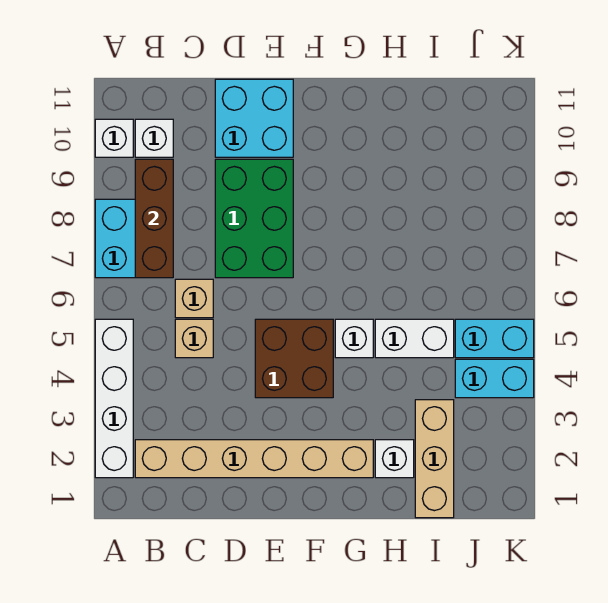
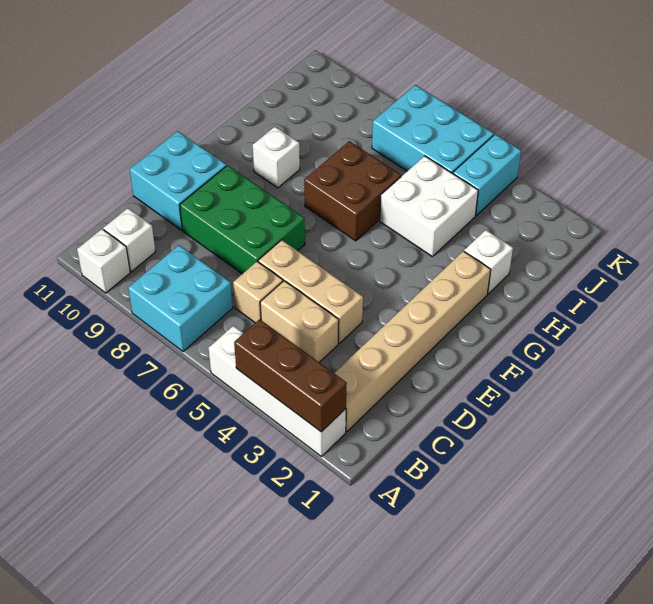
brown brick B7:B9 level 2 -> brown brick A2:A4 level 2
tan brick C5 level 1 -> tan brick C4:C5 level 1
brown brick E4:F5 level 1 -> brown brick G6:H7 level 1
white brick G5 level 1 -> white brick G9 level 1
white brick H5:I5 level 1 -> white brick H4:I5 level 1
tan brick I1:I3 level 1 -> tan brick D4:D6 level 1
cyan brick J5:K5 level 1 -> cyan brick J5:K7 level 1

